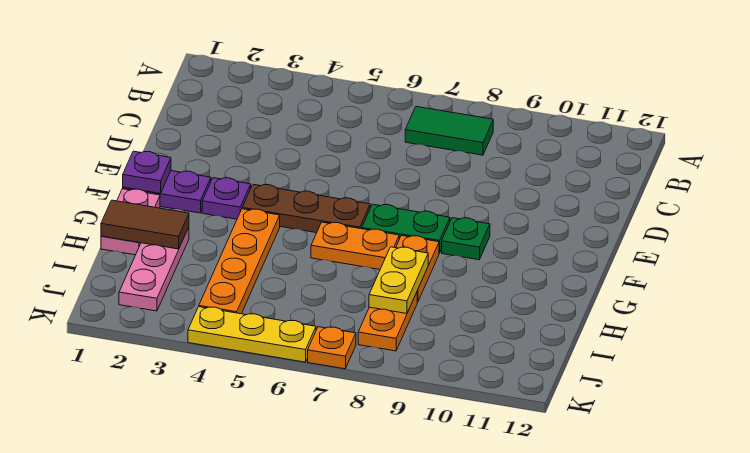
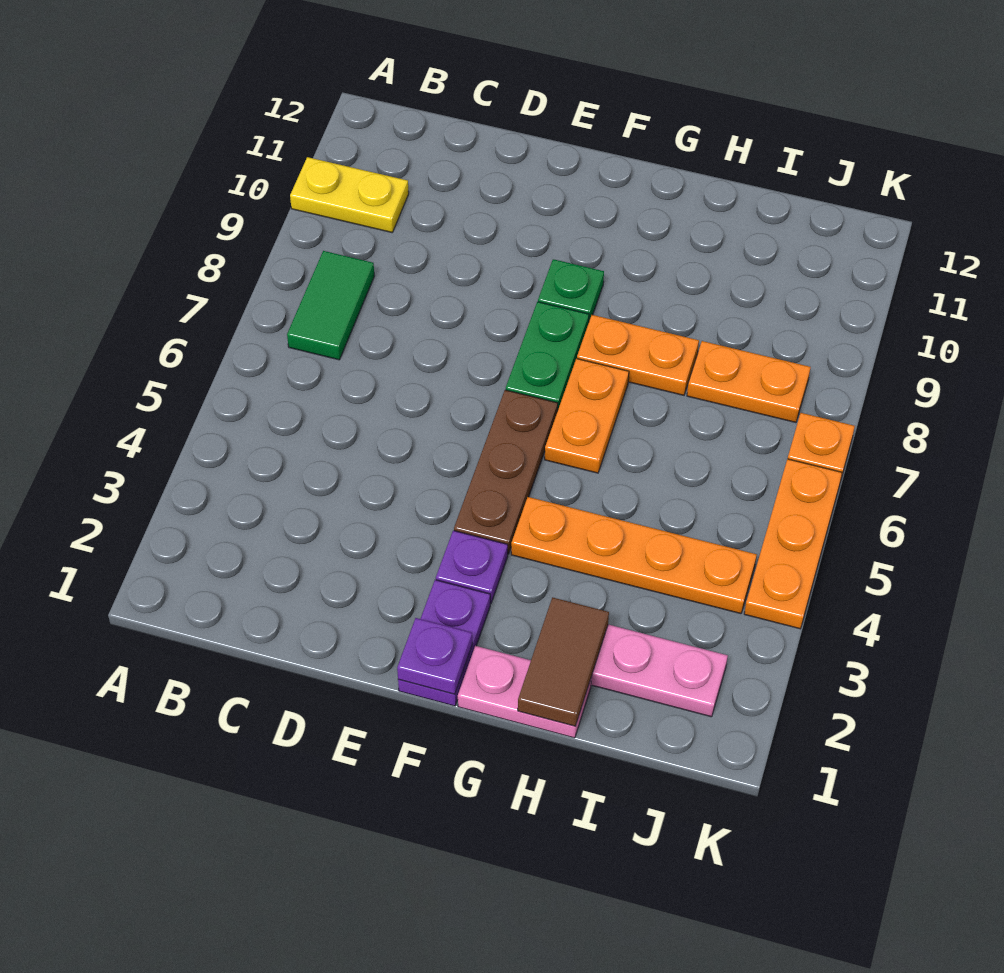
yellow plate H8:I8 level 2 -> yellow plate A10:B10 level 1
yellow plate K4:K6 level 1 -> orange plate K4:K6 level 1

